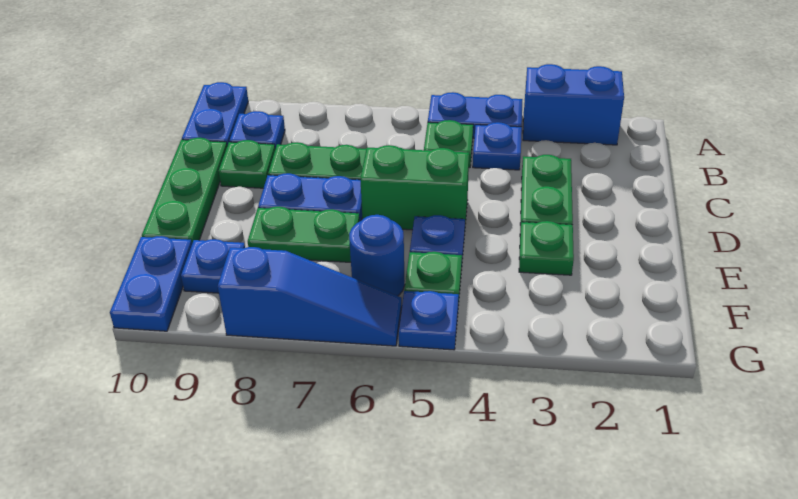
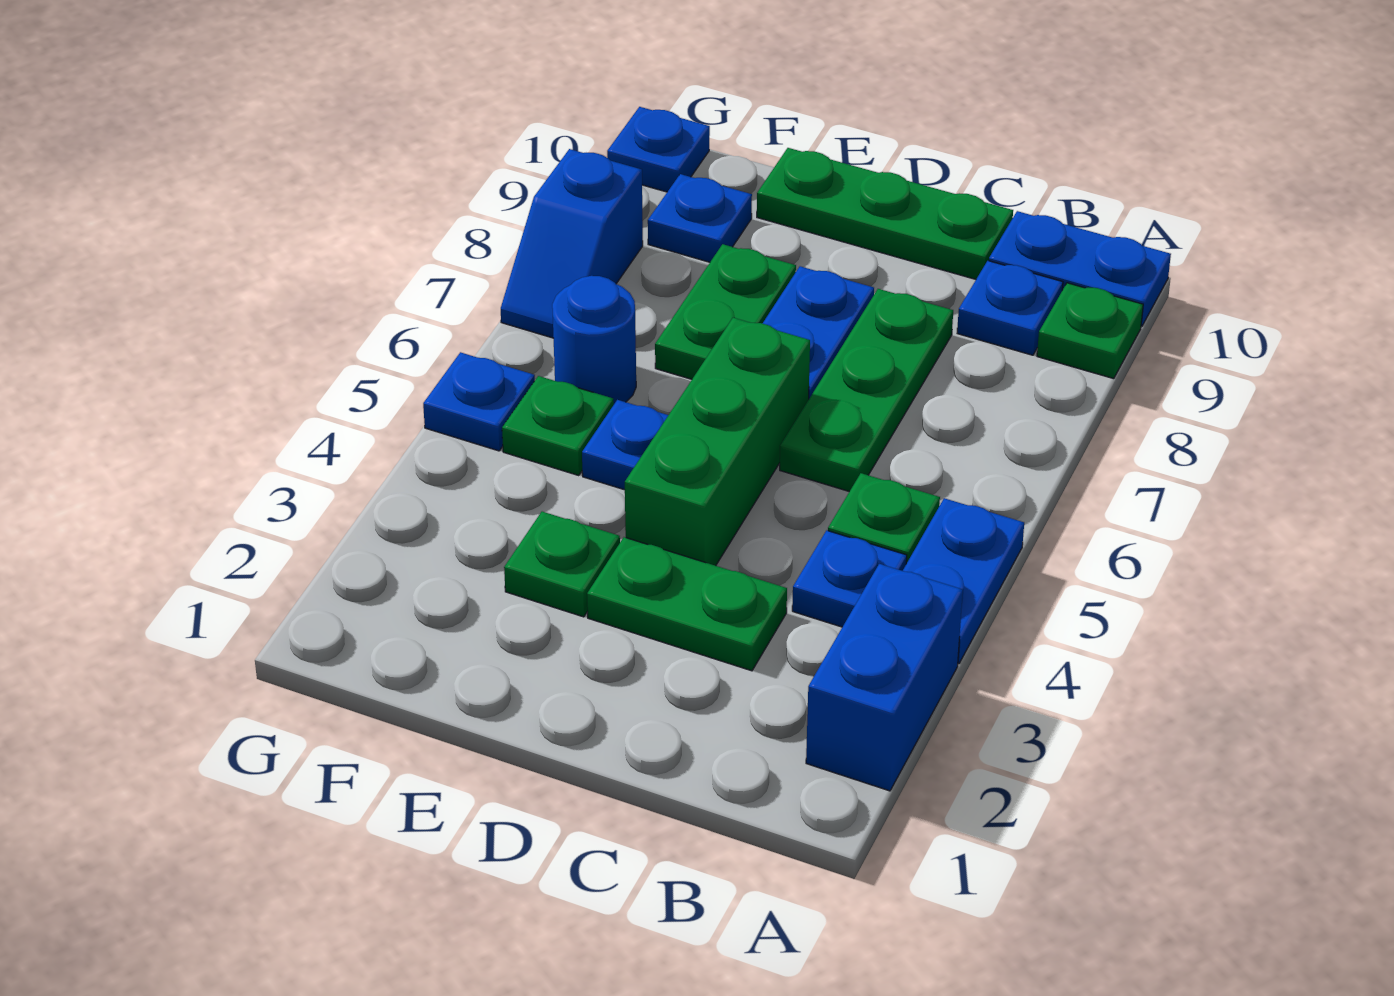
green plate C9 level 1 -> green plate A9 level 1
green brick D5:D6 level 1 -> green brick D4:D6 level 1
blue plate F10:G10 level 1 -> blue plate G10 level 1
blue slope G6:G8 level 1 top 8 -> blue slope G7:G8 level 1 top 8

